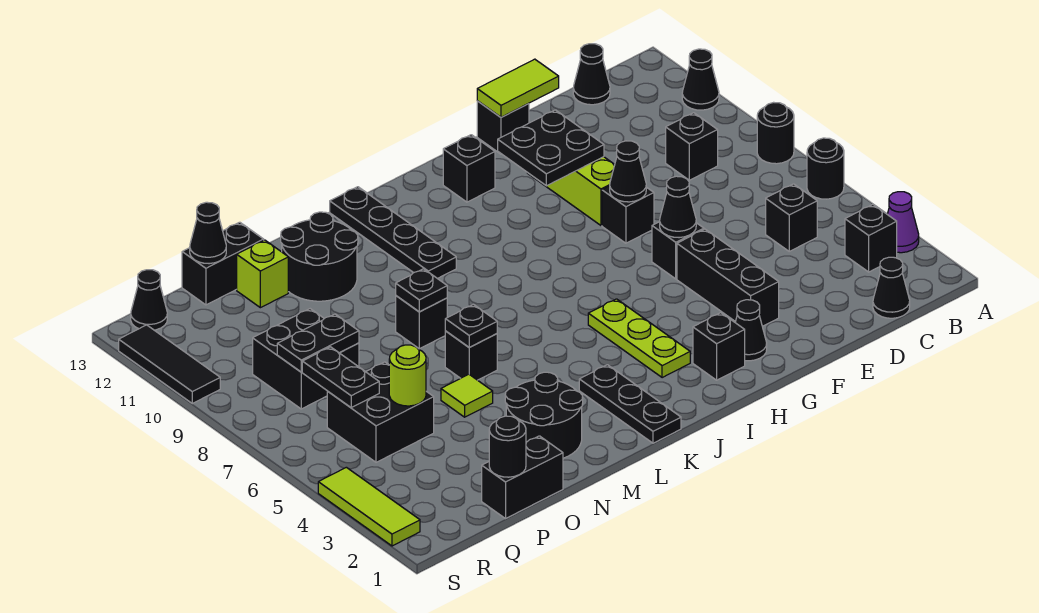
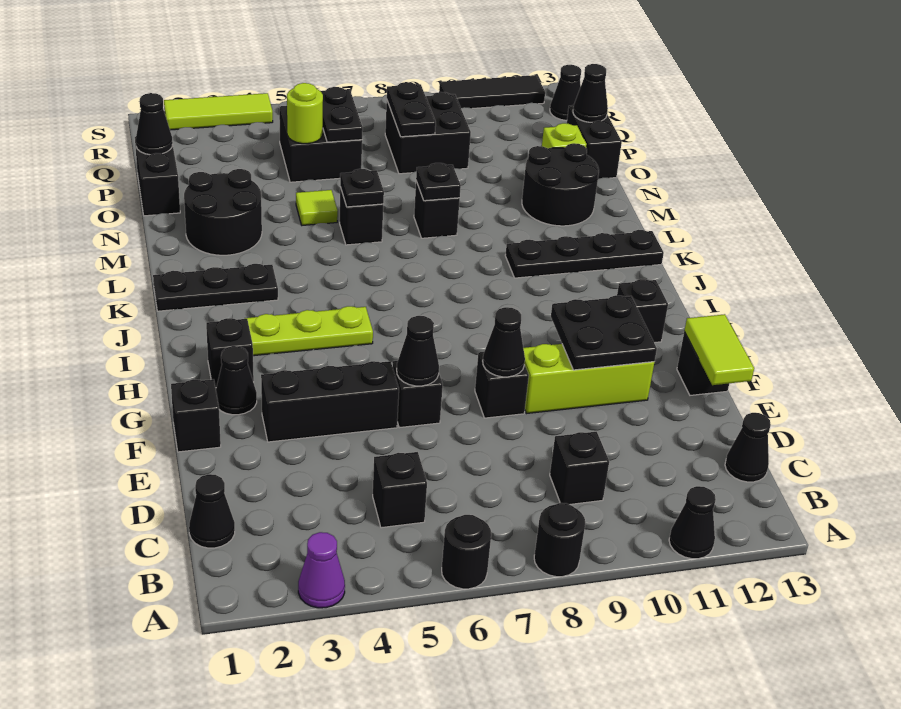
black brick B3 level 1 -> black brick F1 level 1
black round brick P1 level 2 -> black cone P1 level 2
black plate Q6:Q7 level 2 -> black plate P6:Q6 level 2

